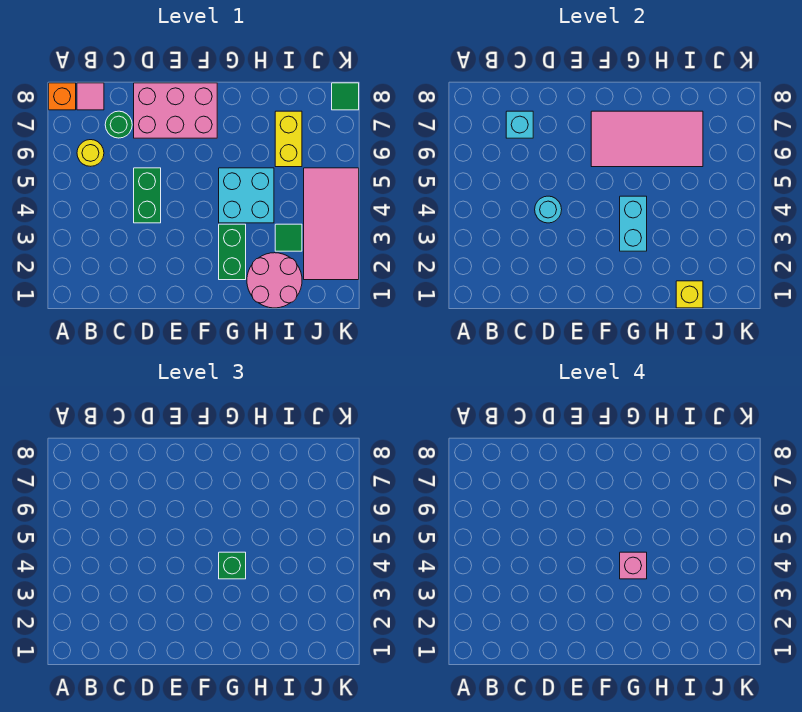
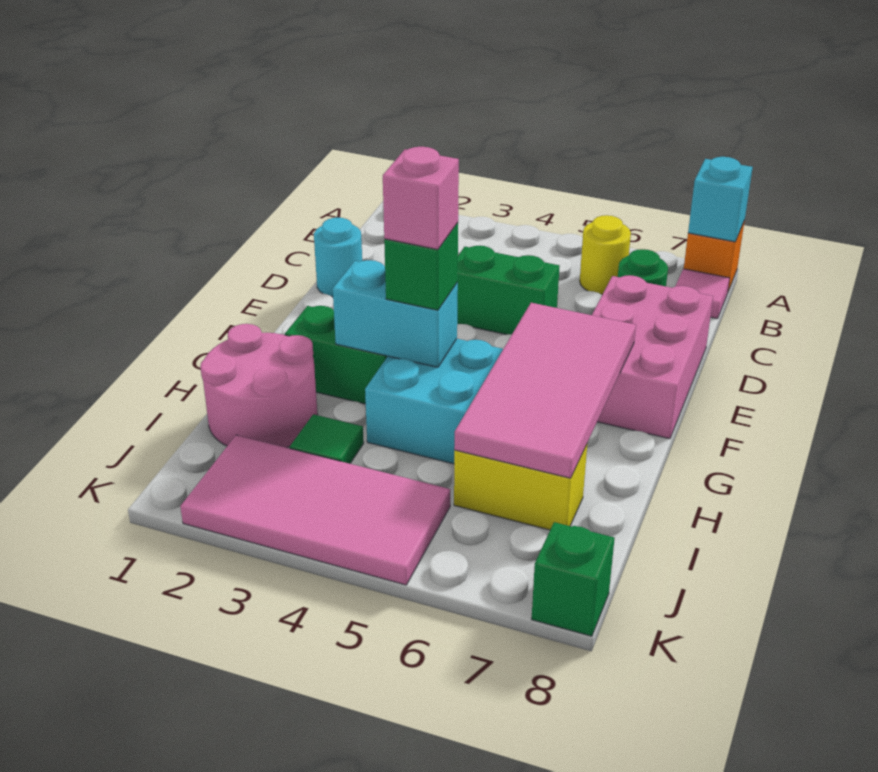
cyan brick C7 level 2 -> cyan brick A8 level 2
cyan round brick D4 level 2 -> cyan round brick D1 level 1
yellow brick I1 level 2 -> none
green tile K8 level 1 -> green brick K8 level 1

